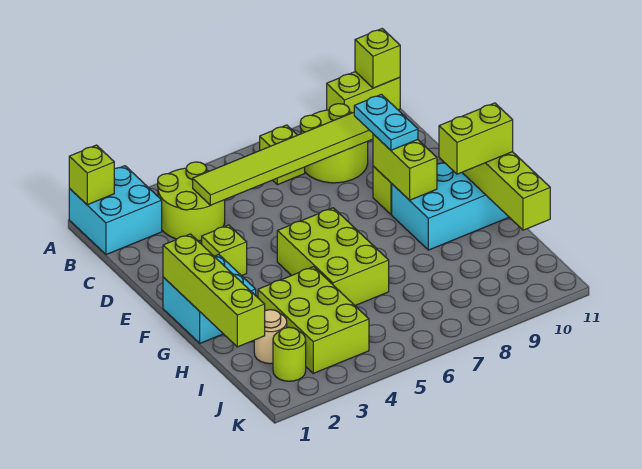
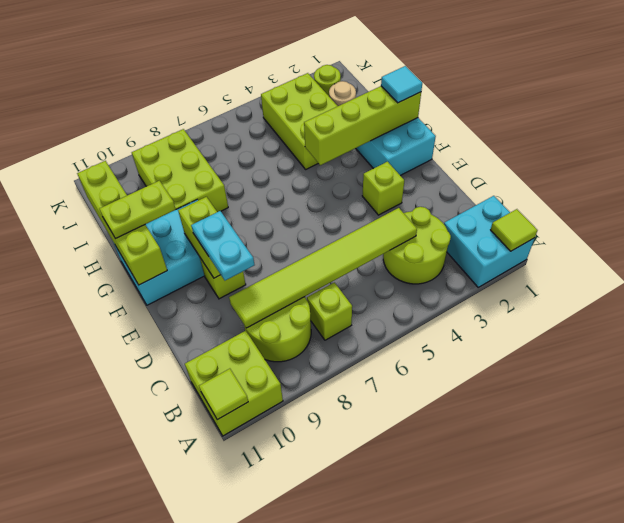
lime brick A1 level 2 -> lime tile A1 level 2
lime brick A10:A11 level 1 -> lime brick A10:B11 level 1
lime brick A11 level 2 -> lime tile A11 level 2
lime brick F1:I1 level 2 -> lime brick G1:G4 level 2
lime brick F5:H6 level 1 -> lime brick H8:J9 level 1
none -> cyan tile G1 level 3
lime brick G10:G11 level 3 -> lime plate G10:G11 level 3

